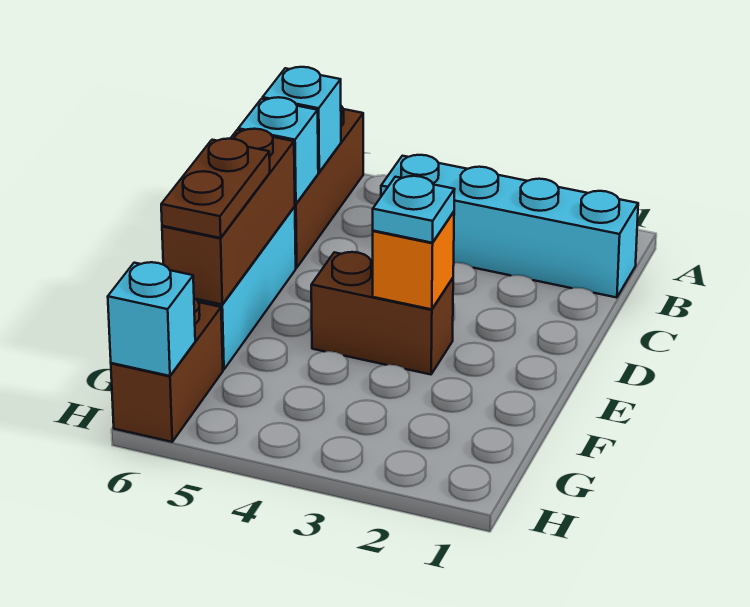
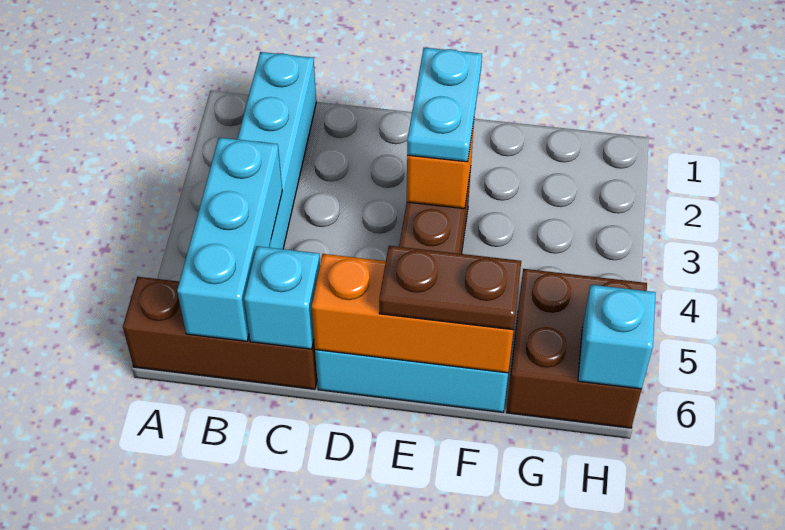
cyan brick B6 level 2 -> cyan brick B4:B6 level 2
brown brick D6:F6 level 2 -> orange brick D6:F6 level 2
cyan plate E3 level 3 -> cyan plate E2:E3 level 3
brown brick G6:H6 level 1 -> brown brick G5:H6 level 1

